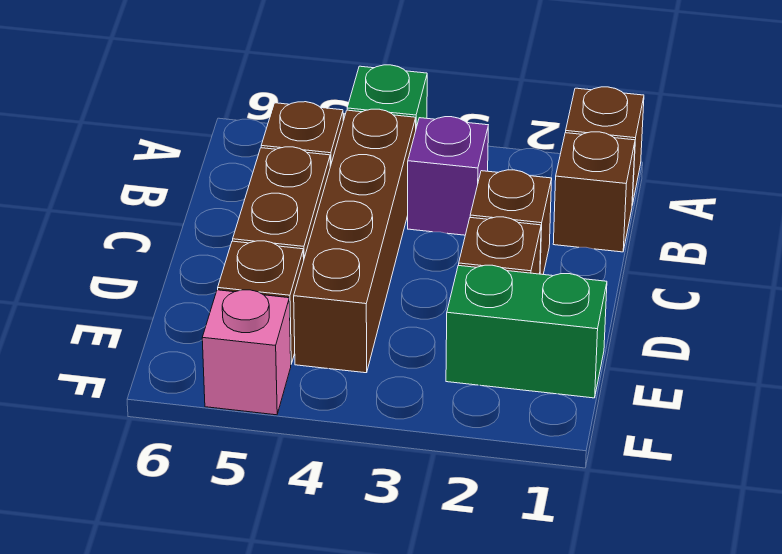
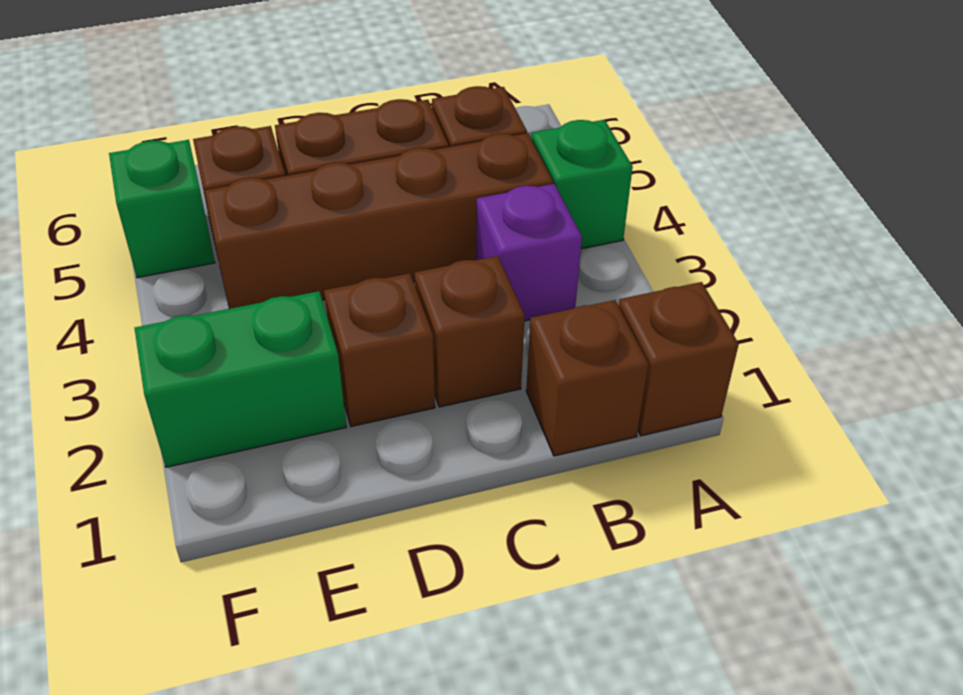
green brick E1:E2 level 1 -> green brick E2:F2 level 1
pink brick F5 level 1 -> green brick F5 level 1

